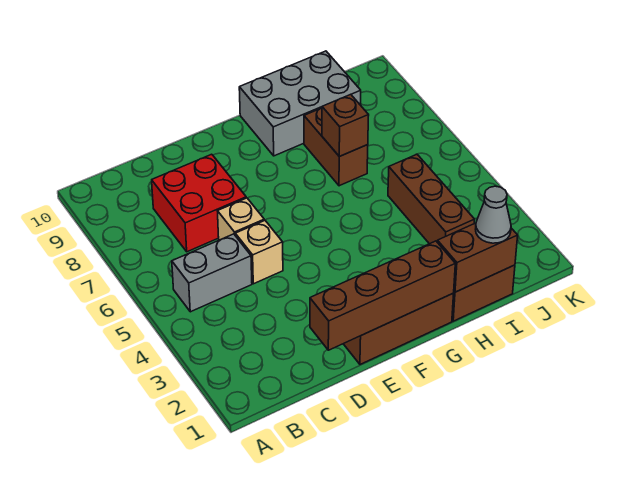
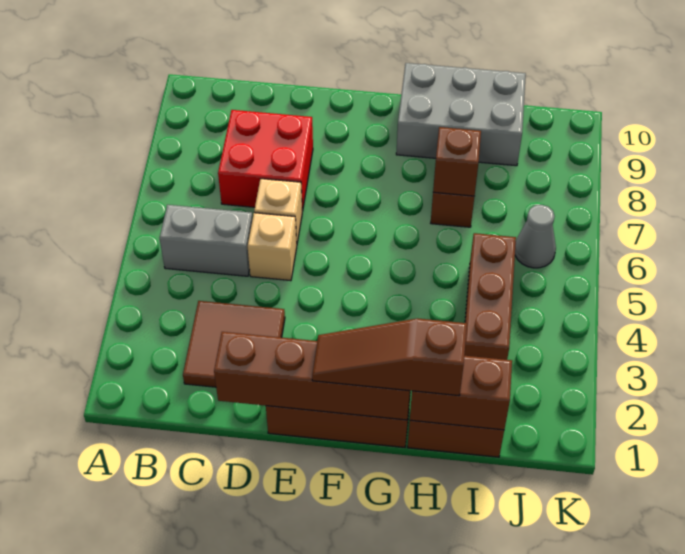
none -> brown tile C2:D3 level 1
none -> brown slope F1:H1 level 3 top H
grey cone I1 level 3 -> grey cone J6 level 1

